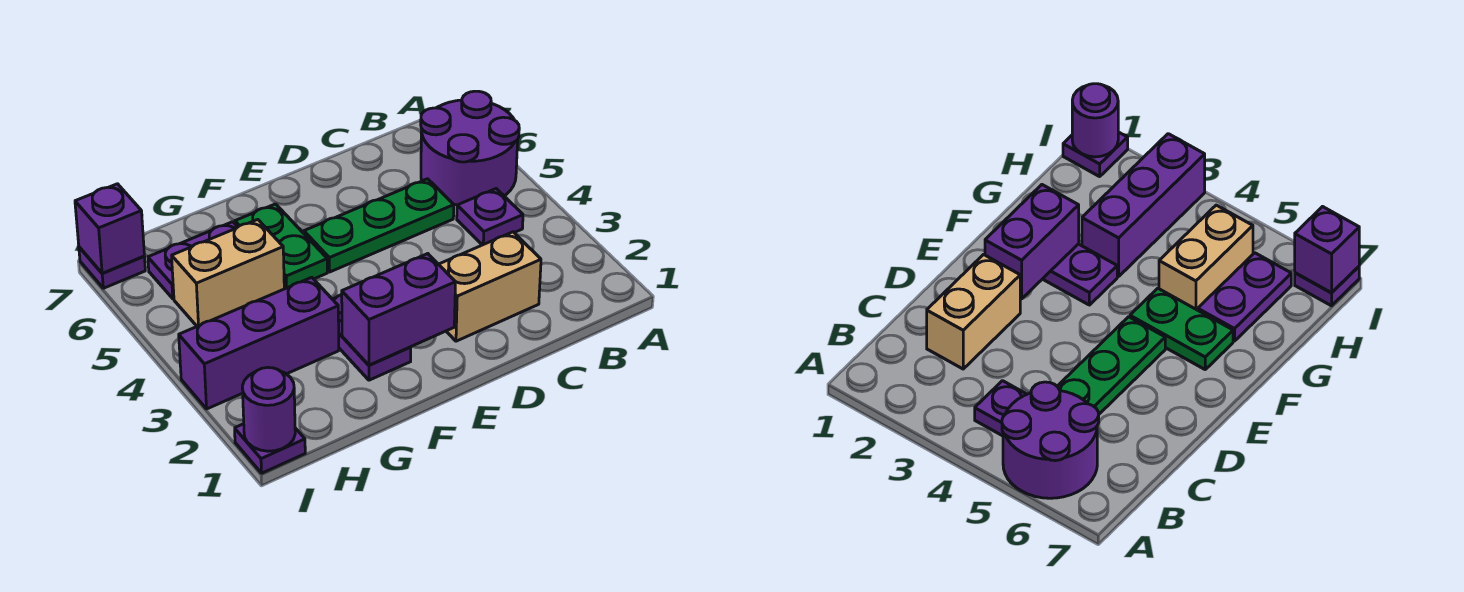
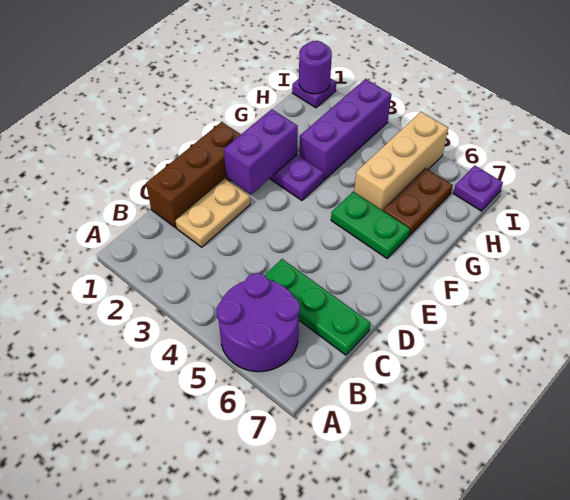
purple plate B4 level 1 -> none
none -> brown brick C1:E1 level 1
tan brick C2:D2 level 1 -> tan plate C2:D2 level 1
green plate C5:E5 level 1 -> green plate C5:C7 level 1
tan brick G5:H5 level 1 -> tan brick G5:I5 level 1
purple plate G6:H6 level 1 -> brown plate G6:H6 level 1
purple brick I7 level 2 -> none

